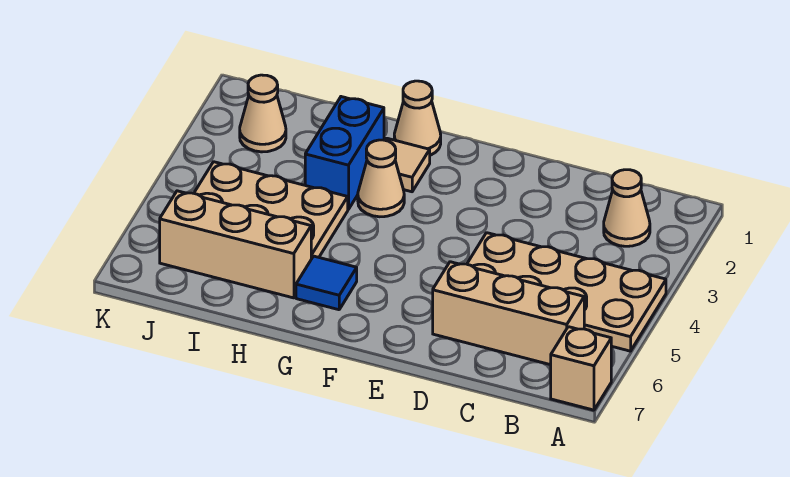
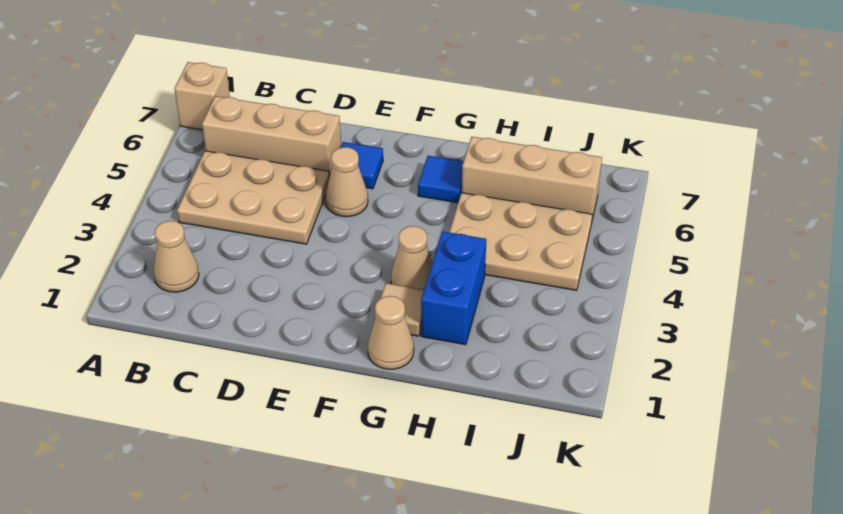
tan plate A4:D5 level 1 -> tan plate B4:D5 level 1
none -> blue tile E6 level 1
tan cone J2 level 1 -> tan cone E5 level 1

